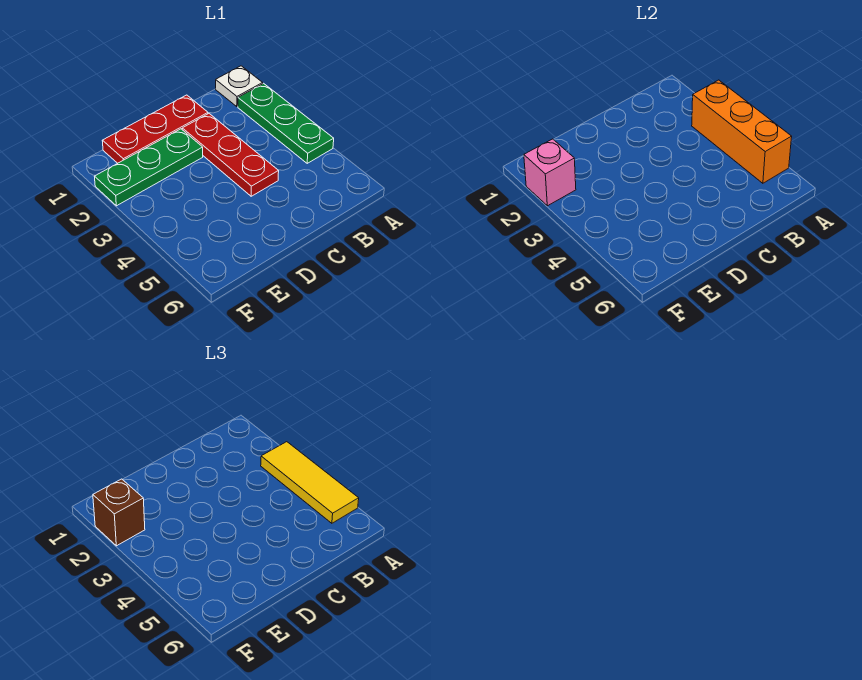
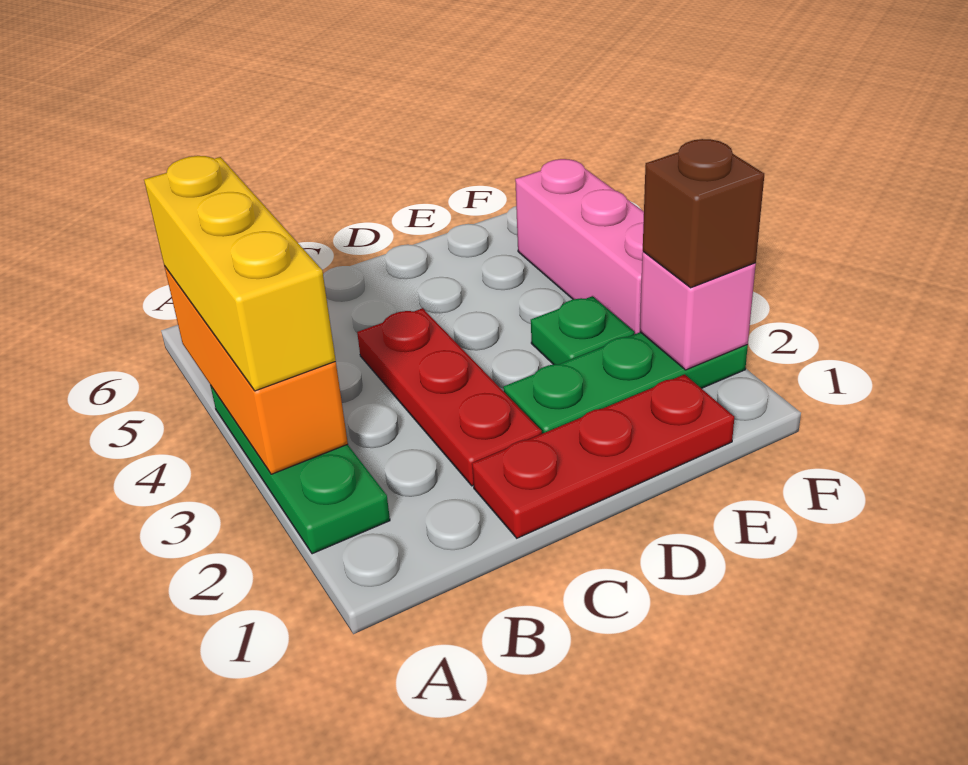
white plate A1 level 1 -> none
yellow tile A3:A5 level 3 -> yellow brick A3:A5 level 3
none -> green plate E3 level 1
none -> pink brick F3:F5 level 1

